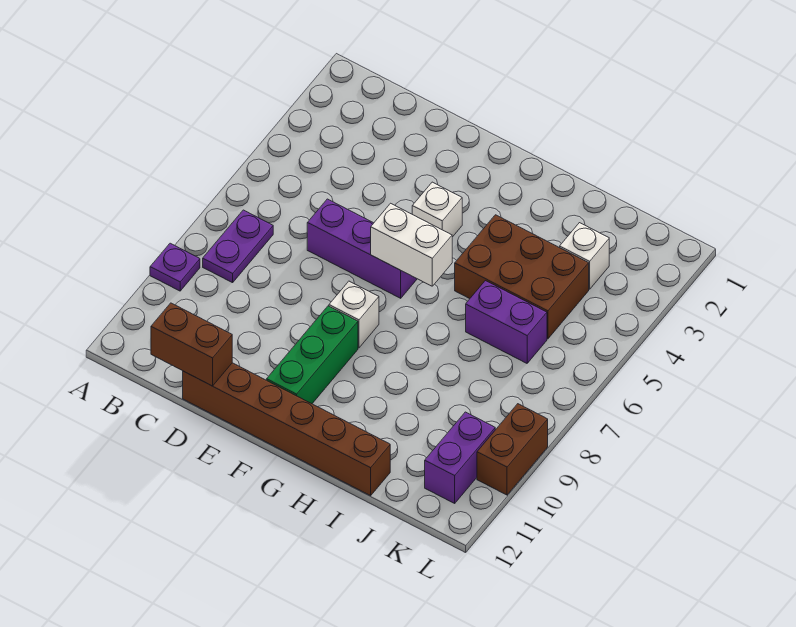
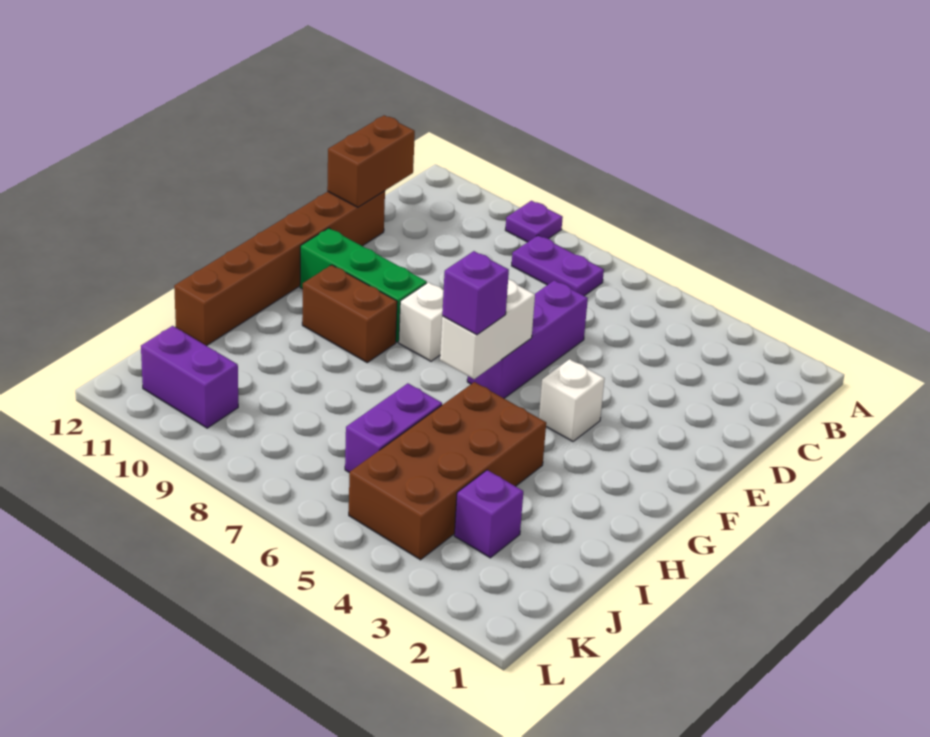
none -> purple brick G6 level 3
brown brick H4:J5 level 1 -> brown brick H4:K5 level 1
white brick J3 level 1 -> purple brick J3 level 1
brown brick L9:L10 level 1 -> brown brick G9:G10 level 1

